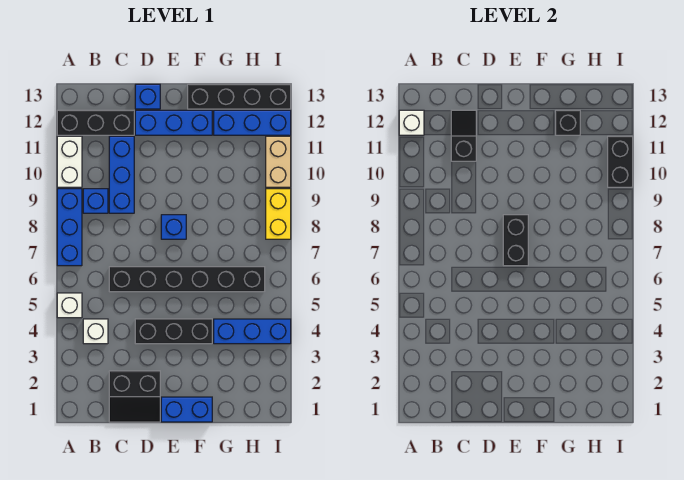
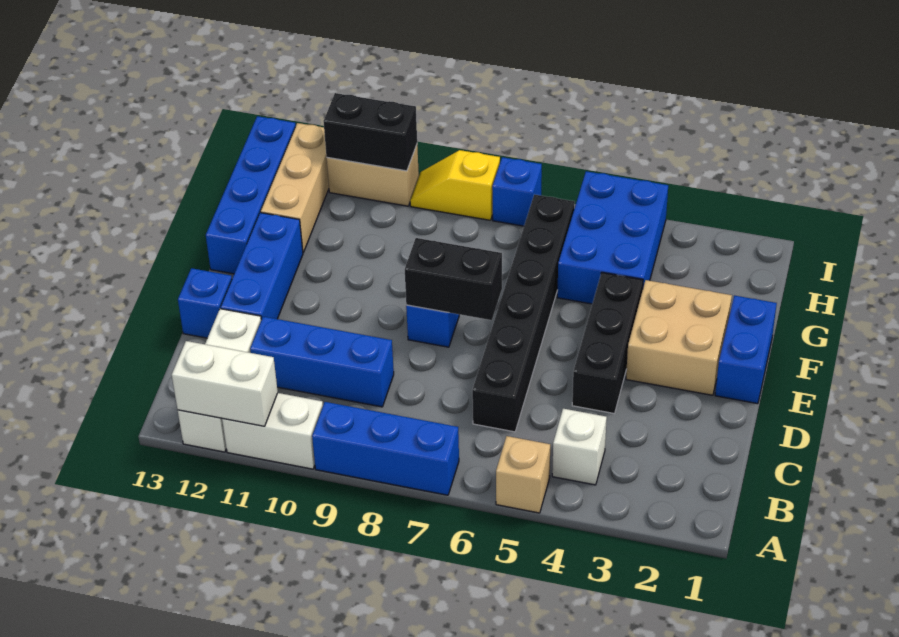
white brick A5 level 1 -> tan brick A5 level 1
black brick A12:C12 level 1 -> white brick A12:C12 level 1
white brick A12 level 2 -> white brick A11:A12 level 2
blue brick B9 level 1 -> blue brick I7 level 1
black slope C1:D2 level 1 top 2 -> none
black slope C11:C12 level 2 top 11 -> none
none -> tan brick E2:F3 level 1
black brick F13:I13 level 1 -> blue brick F13:I13 level 1
blue brick G4:I4 level 1 -> blue brick G4:I5 level 1
blue brick G12:I12 level 1 -> tan brick G12:I12 level 1
black brick G12 level 2 -> none
yellow brick I8:I9 level 1 -> yellow slope I8:I9 level 1 top 8

